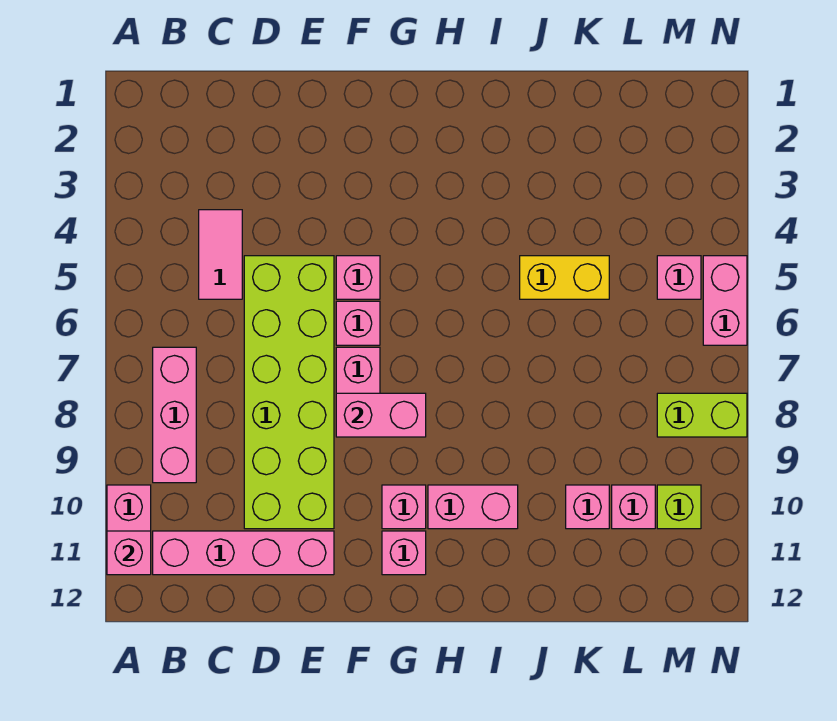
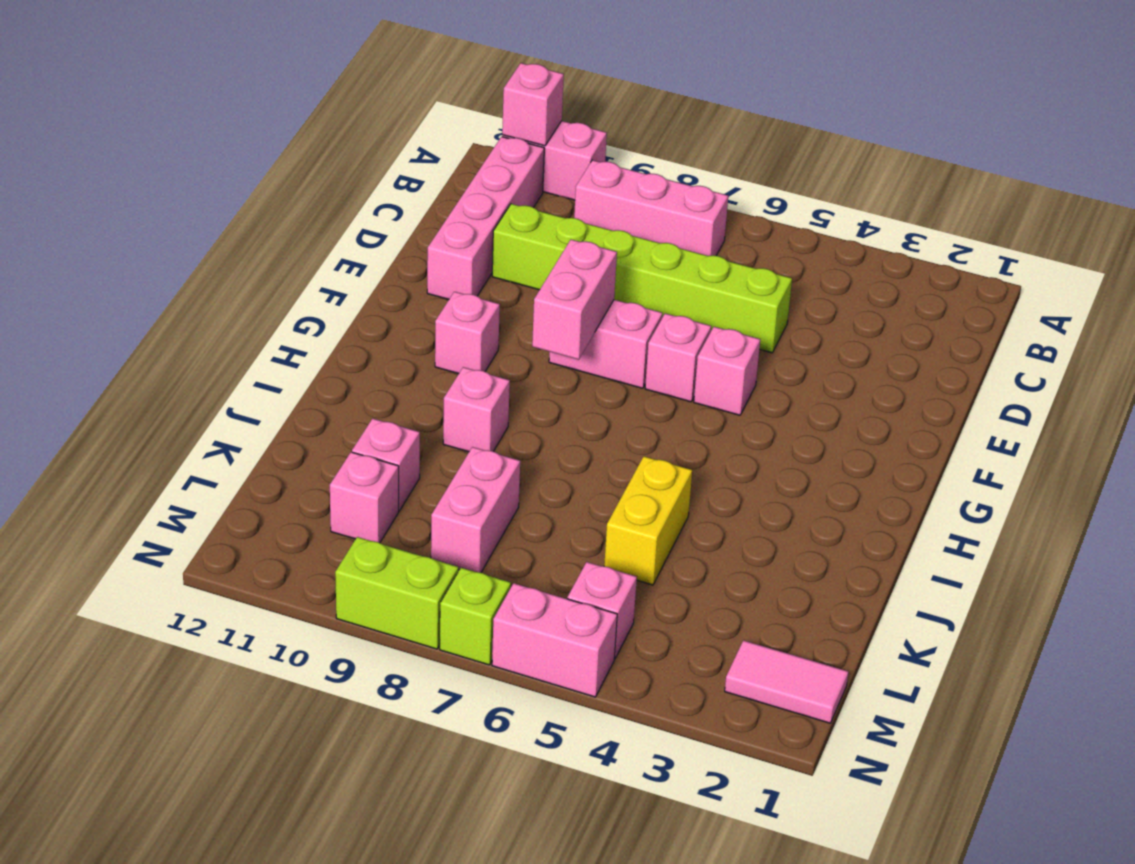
pink tile C4:C5 level 1 -> pink tile M1:M2 level 1
lime brick D5:E10 level 1 -> lime brick D5:D10 level 1
pink brick G11 level 1 -> pink brick I9 level 1
pink brick H10:I10 level 1 -> pink brick K8:L8 level 1
lime brick M8:N8 level 1 -> lime brick N8:N9 level 1
lime brick M10 level 1 -> lime brick N7 level 1

